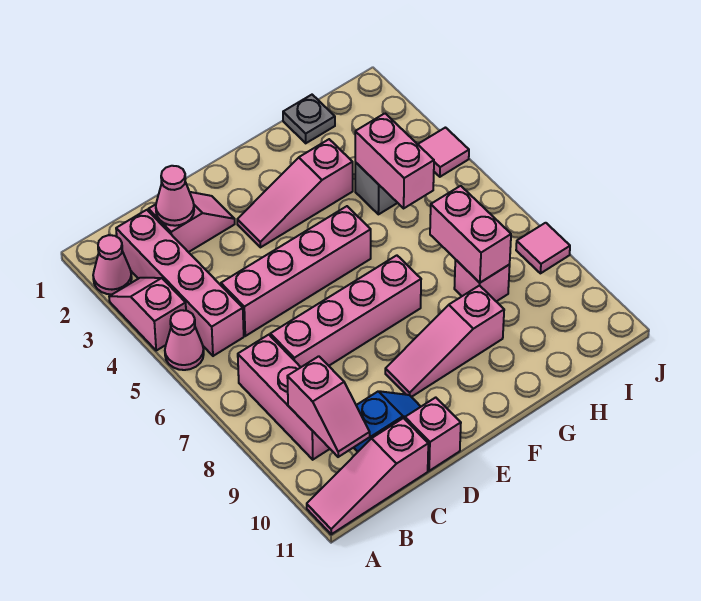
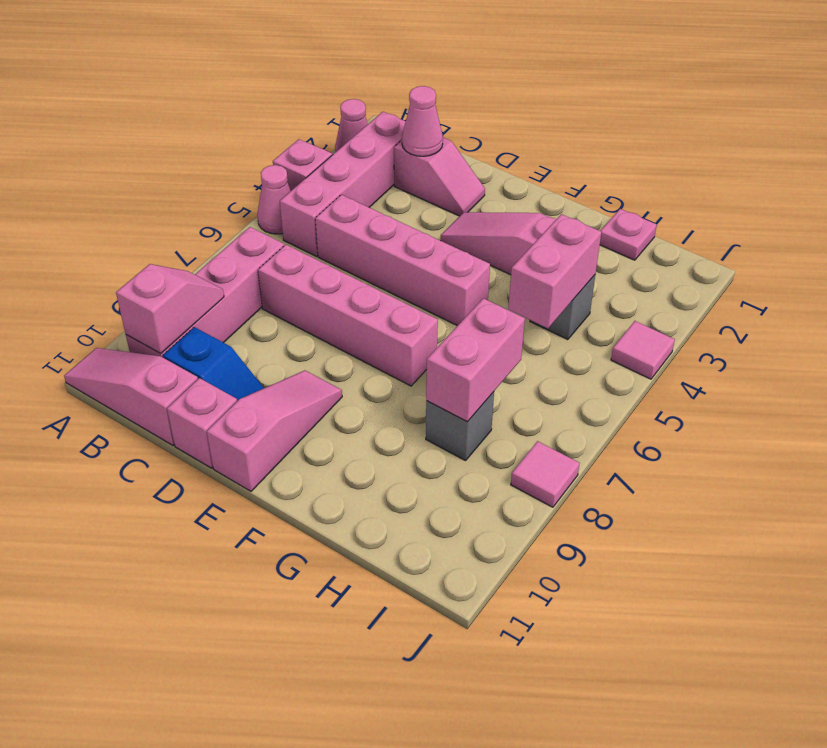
pink brick B7:B9 level 1 -> pink brick B7:B10 level 1
pink slope B9:B10 level 2 top 9 -> pink slope B9:B10 level 2 top 10
pink slope E9:G9 level 1 top G -> pink slope E9:E11 level 1 top 11
grey plate H1 level 1 -> pink plate H1 level 1
pink brick H8 level 1 -> grey brick H8 level 1

